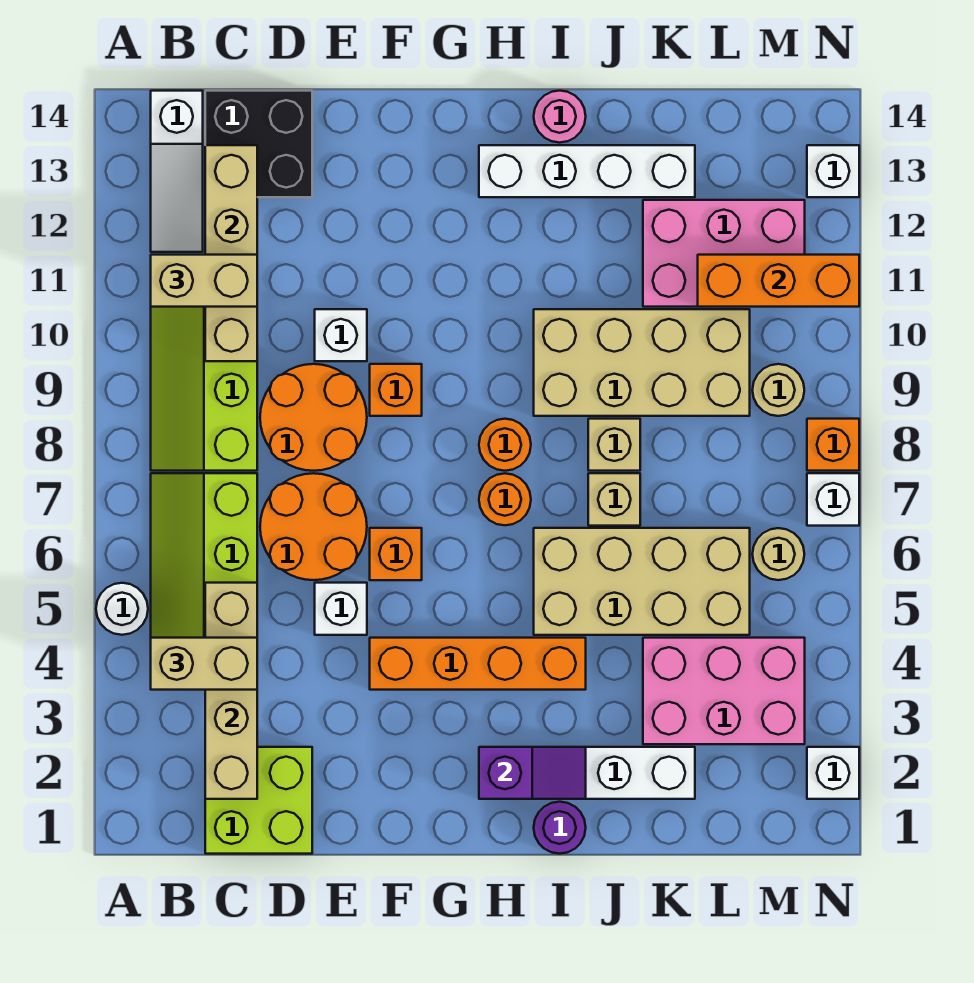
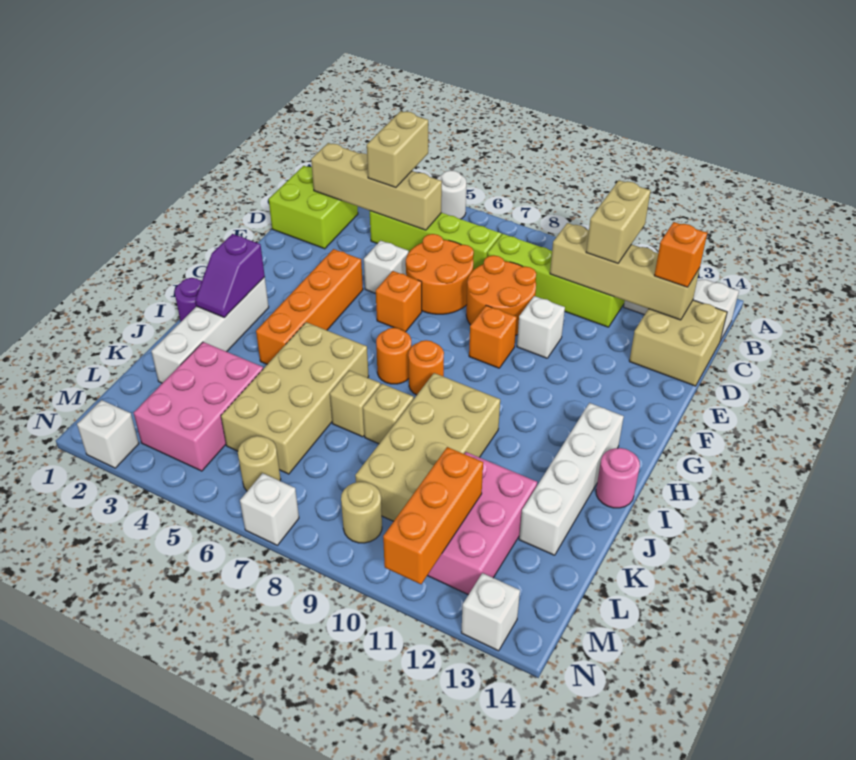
black brick C13:D14 level 1 -> tan brick C13:D14 level 1
orange brick N8 level 1 -> orange brick C13 level 3

